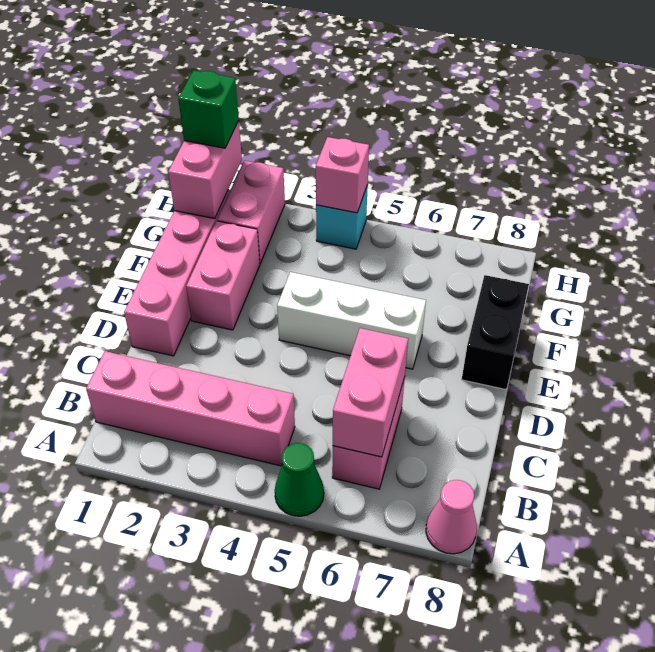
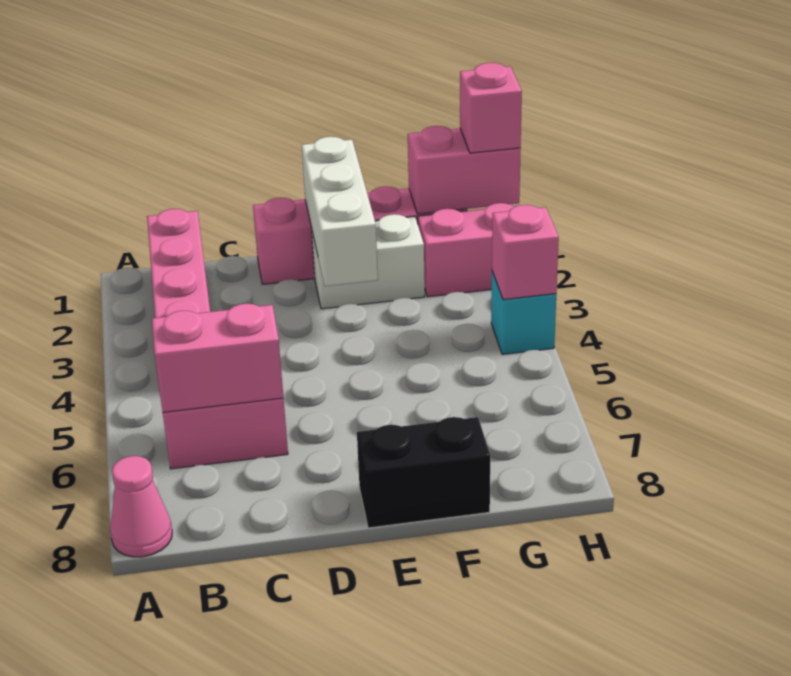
green cone A5 level 1 -> none
pink brick E2:F2 level 1 -> white brick E2:F2 level 1
white brick E4:E6 level 1 -> white brick E1:E3 level 2
green brick H1 level 3 -> pink brick H1 level 3

